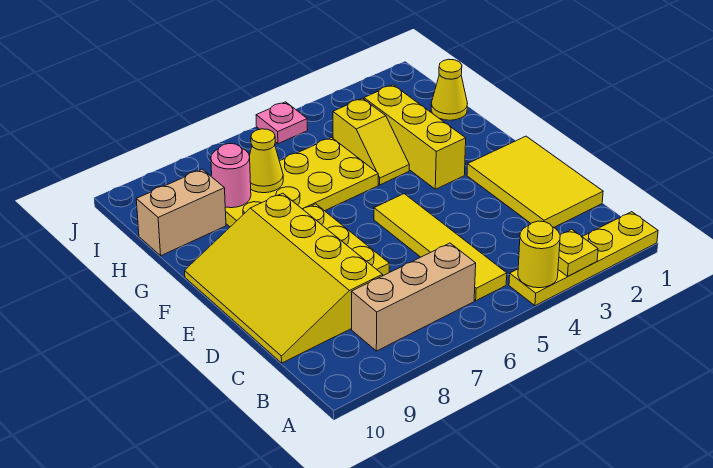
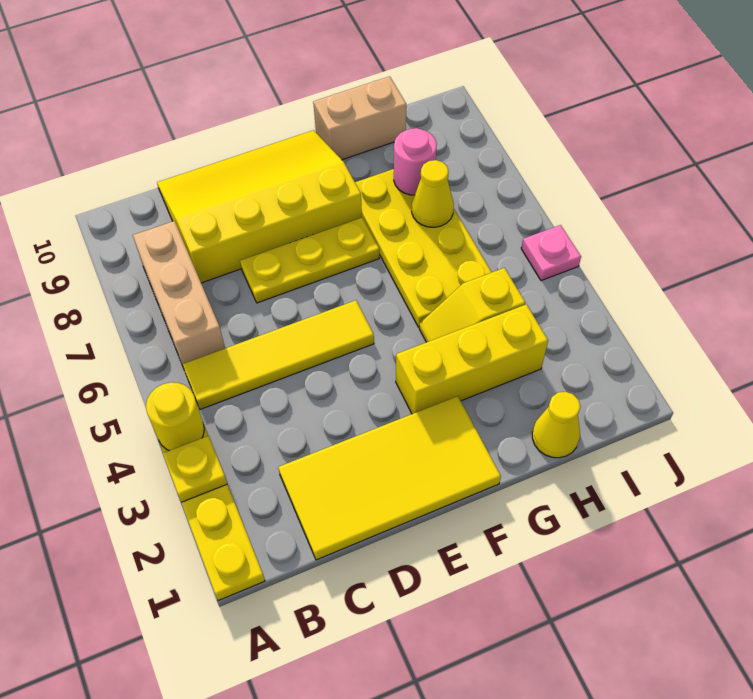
yellow tile C1:E2 level 1 -> yellow tile C1:F2 level 1
tan brick H9:H10 level 1 -> tan brick G10:H10 level 1

